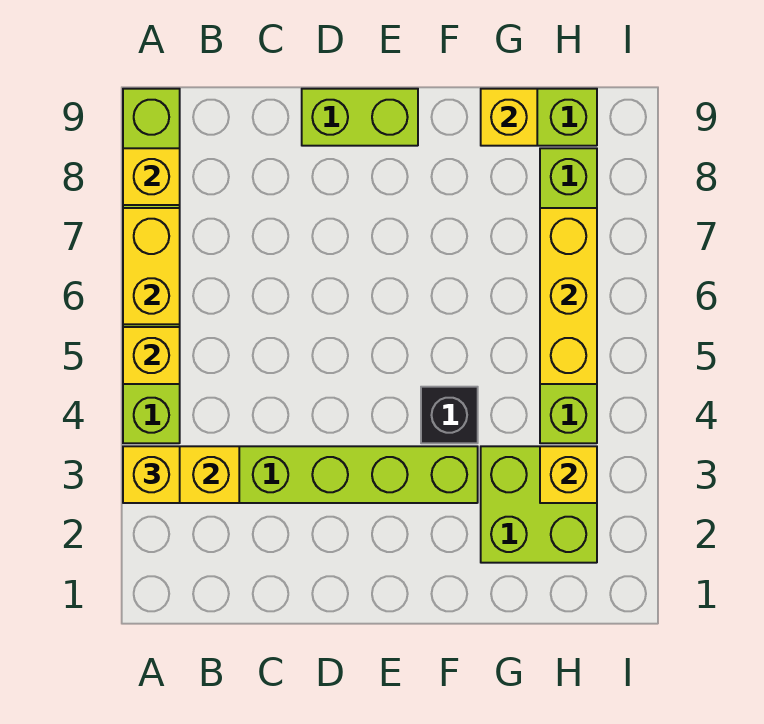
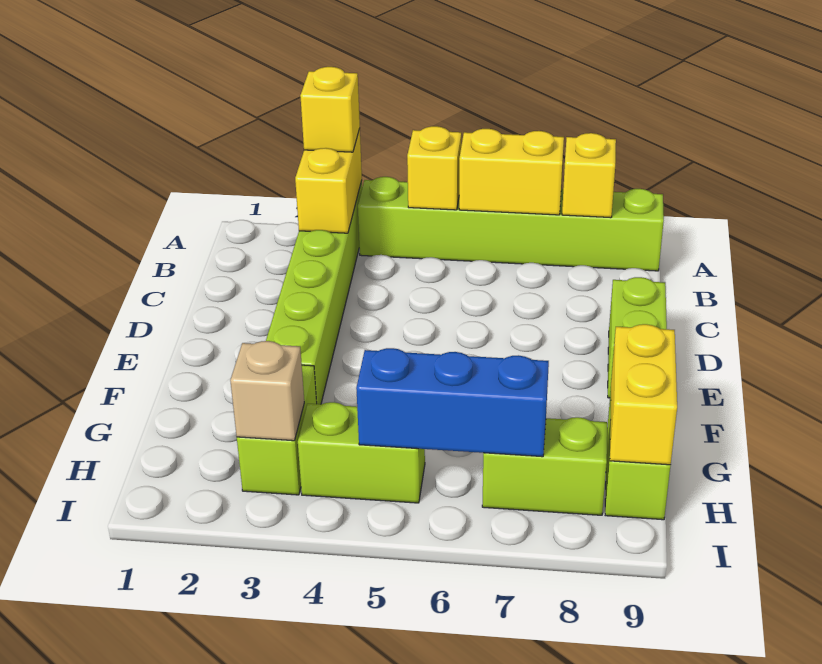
black brick F4 level 1 -> none
lime brick G2:H3 level 1 -> lime brick G3:H3 level 1
yellow brick G9 level 2 -> yellow brick G9:H9 level 2
yellow brick H3 level 2 -> tan brick H3 level 2
yellow brick H5:H7 level 2 -> blue brick H5:H7 level 2

